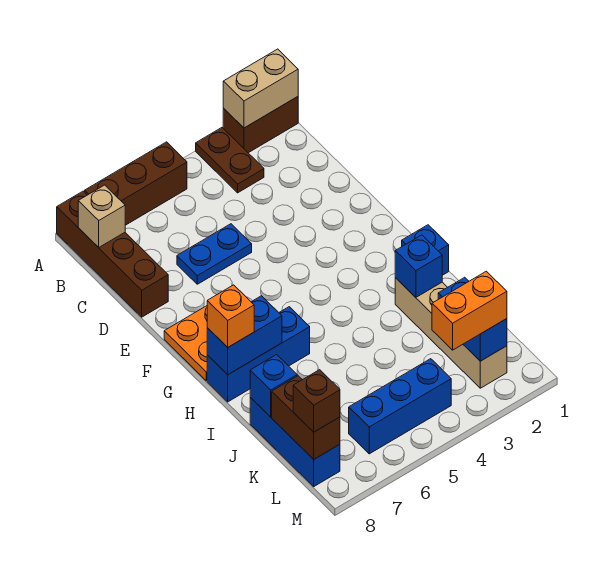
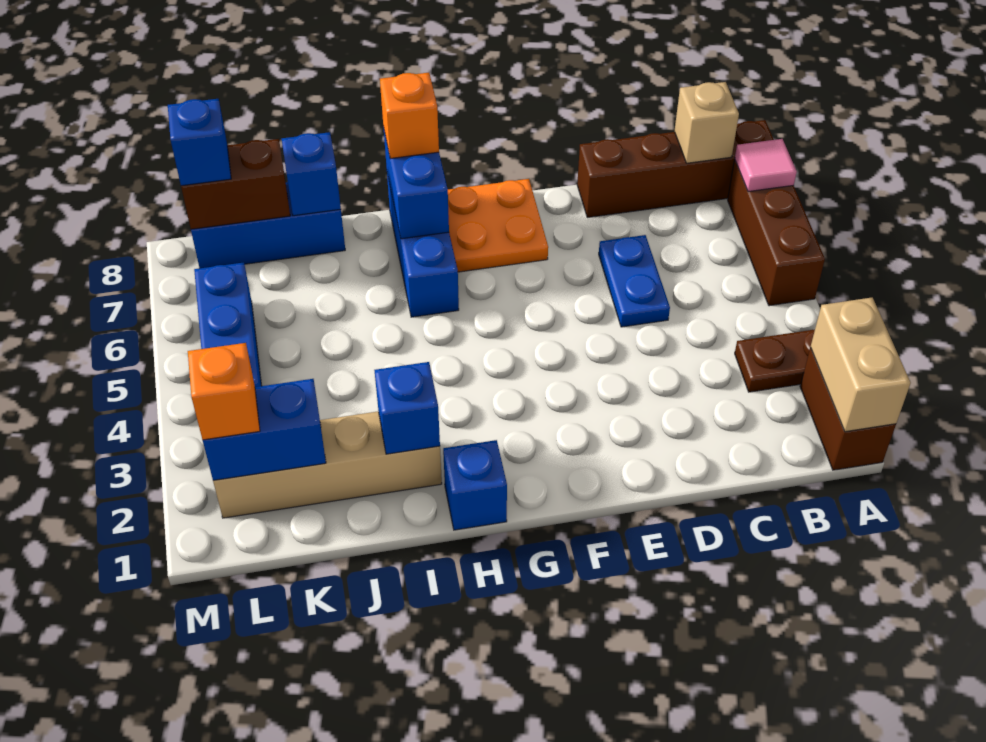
none -> pink tile A7 level 2
orange brick L2:L3 level 3 -> orange brick L2 level 3
brown brick L8 level 3 -> blue brick L8 level 3

